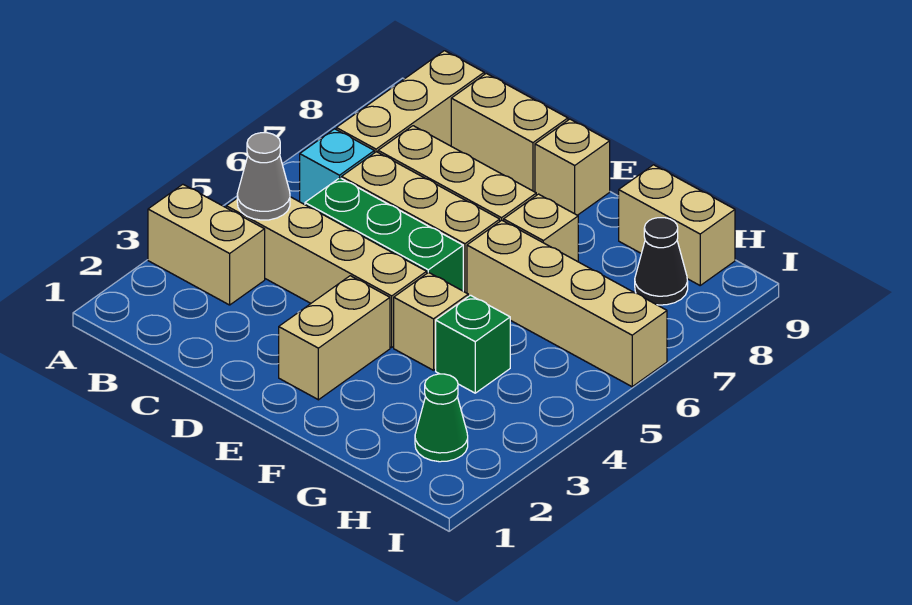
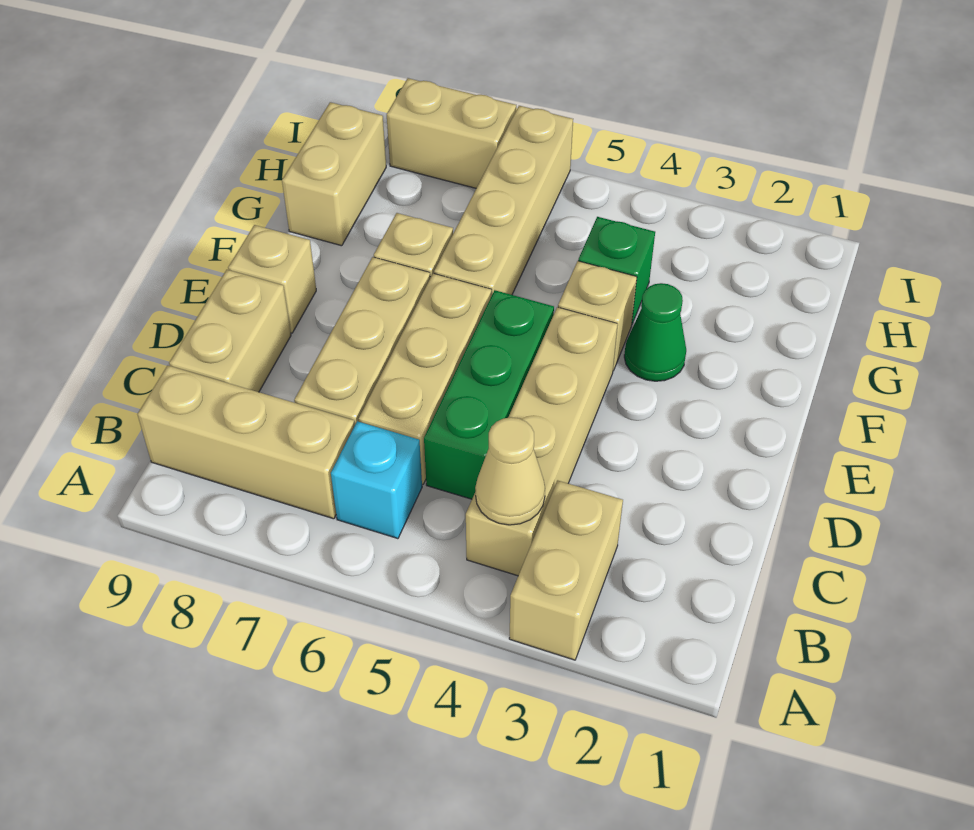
grey cone B4 level 2 -> tan cone B4 level 2
tan brick E2:E3 level 1 -> tan brick I7:I8 level 1
green cone H2 level 1 -> green cone F3 level 1
black cone H8 level 1 -> none

